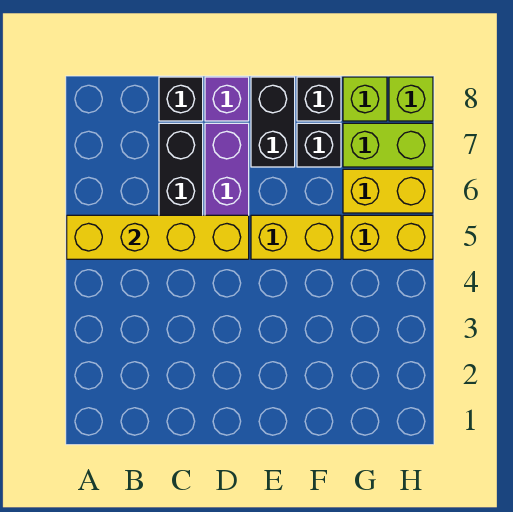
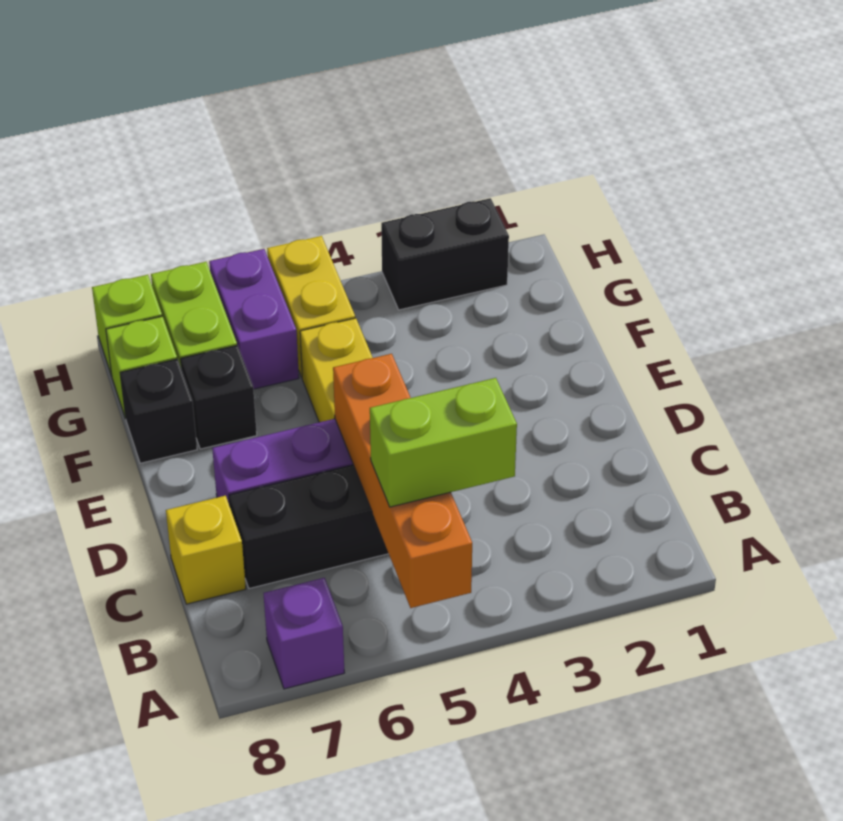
yellow brick A5:D5 level 2 -> orange brick A5:D5 level 2
none -> lime brick B4:B5 level 3
black brick C8 level 1 -> yellow brick C8 level 1
purple brick D8 level 1 -> purple brick A7 level 1
black brick E7:E8 level 1 -> black brick H2:H3 level 1
yellow brick G6:H6 level 1 -> purple brick G6:H6 level 1

